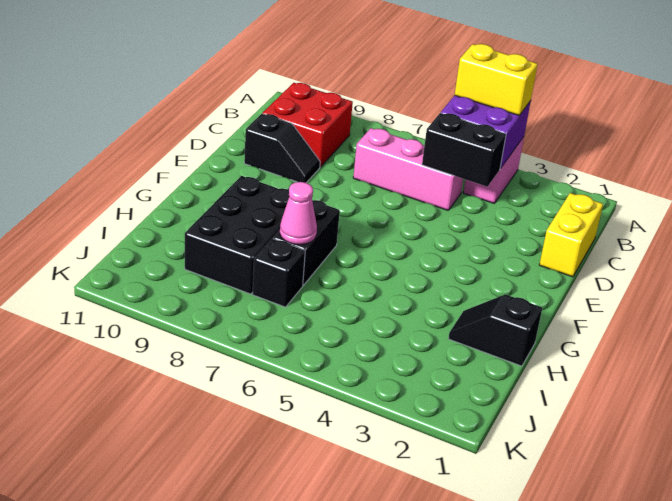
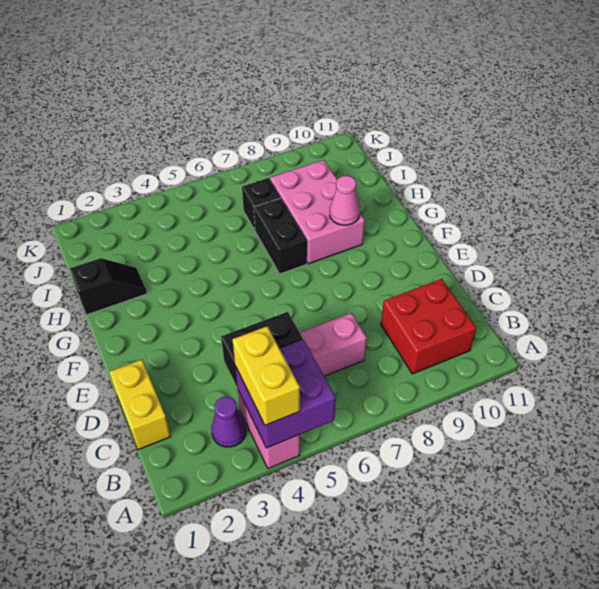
yellow brick A4:A5 level 3 -> yellow brick A4:B4 level 3
none -> purple cone B3 level 1
black slope D9:D10 level 1 top 10 -> none
black brick G8:I9 level 1 -> pink brick G8:I9 level 1
pink cone H7 level 2 -> pink cone G9 level 2

